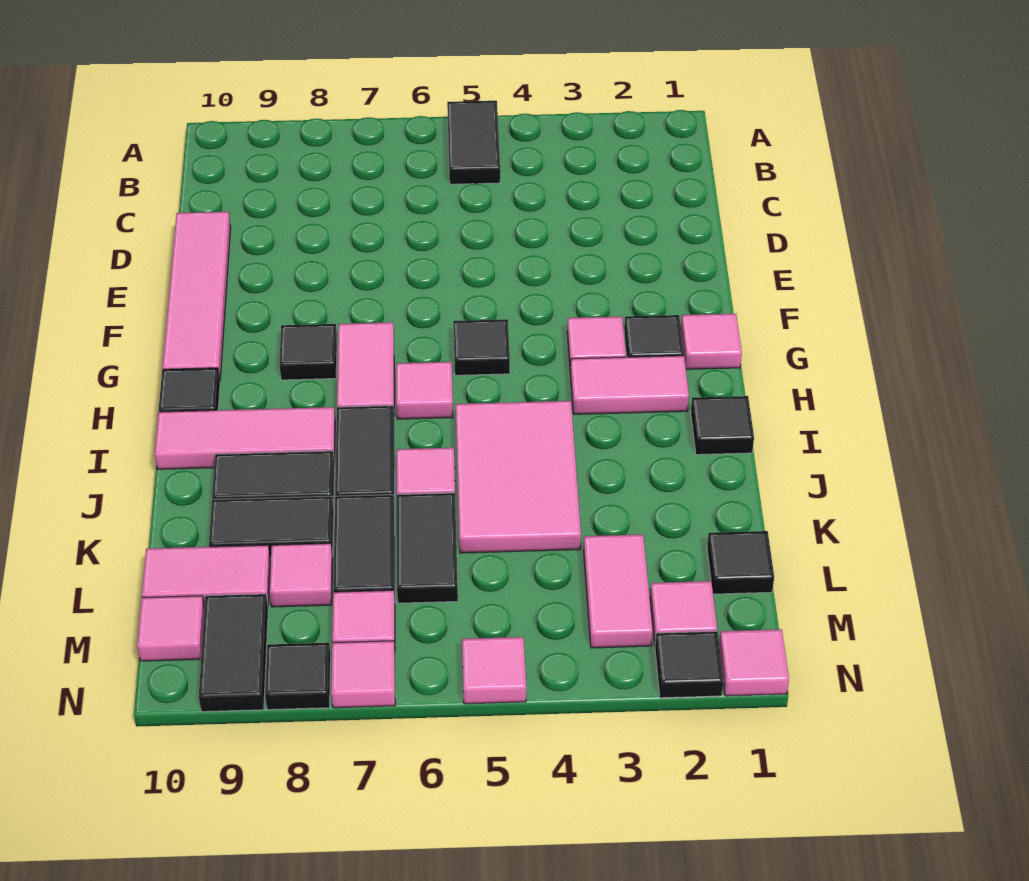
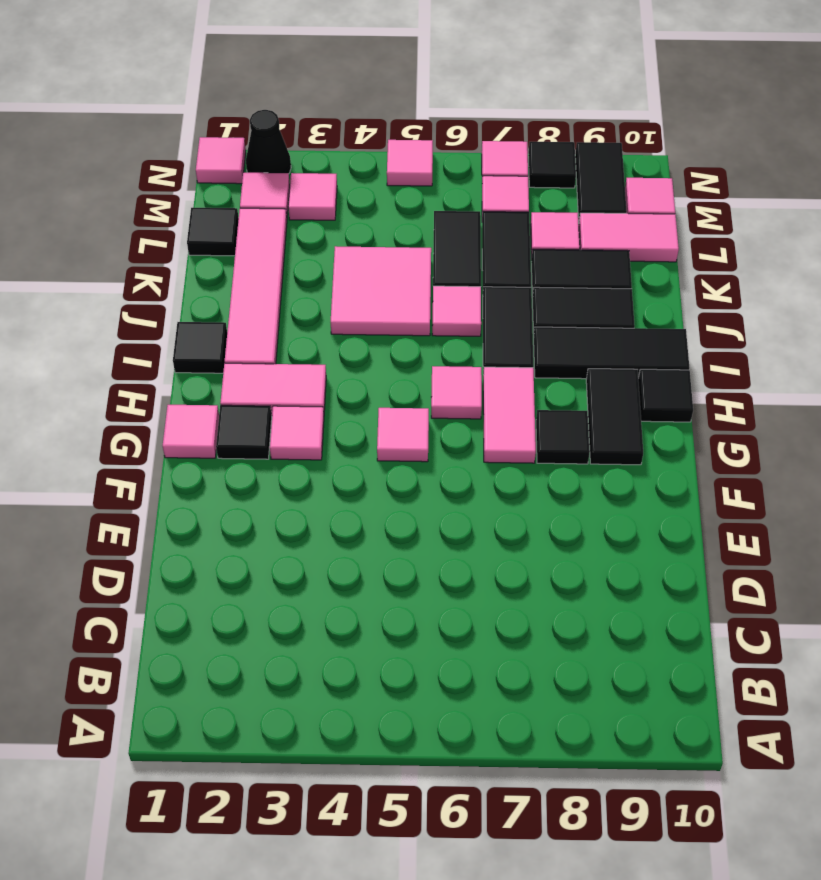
black tile A5:B5 level 1 -> black tile G9:H9 level 1
pink tile D10:G10 level 1 -> pink tile I2:L2 level 1
black tile G5 level 1 -> pink tile G5 level 1
pink tile I4:K5 level 1 -> pink tile J4:K5 level 1
pink tile I8:I10 level 1 -> black tile I8:I10 level 1
pink tile L3:M3 level 1 -> pink tile M3 level 1
black tile N2 level 1 -> black cone N2 level 1

